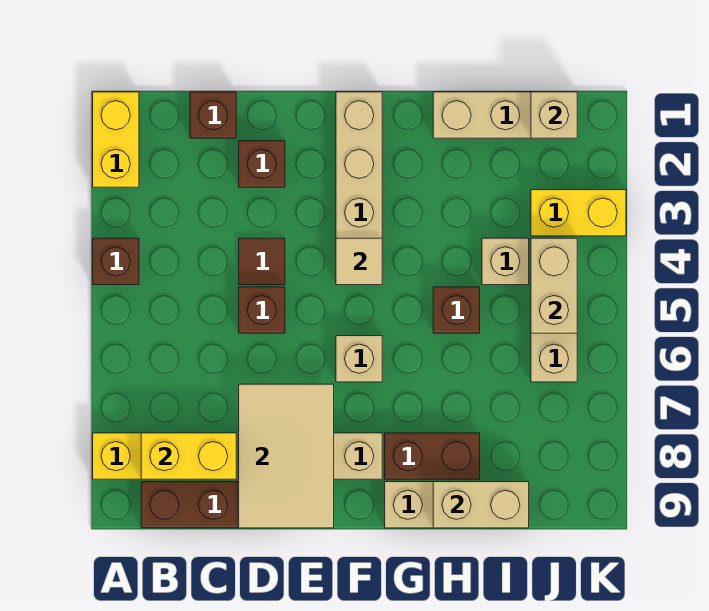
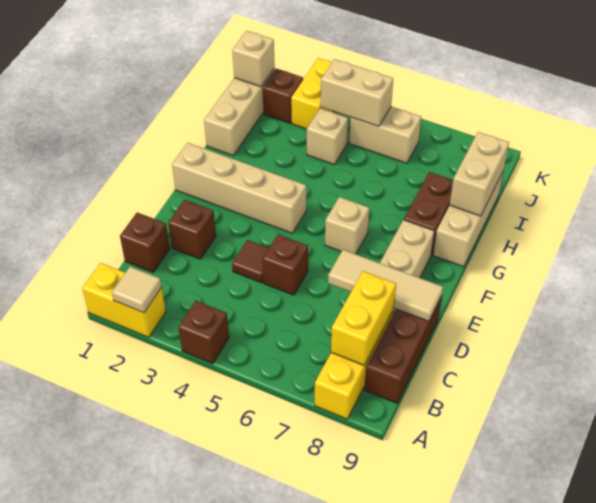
tan tile D7:E9 level 2 -> tan tile D7:D9 level 2
tan tile F4 level 2 -> tan tile A2 level 2
brown brick H5 level 1 -> brown brick J2 level 1

